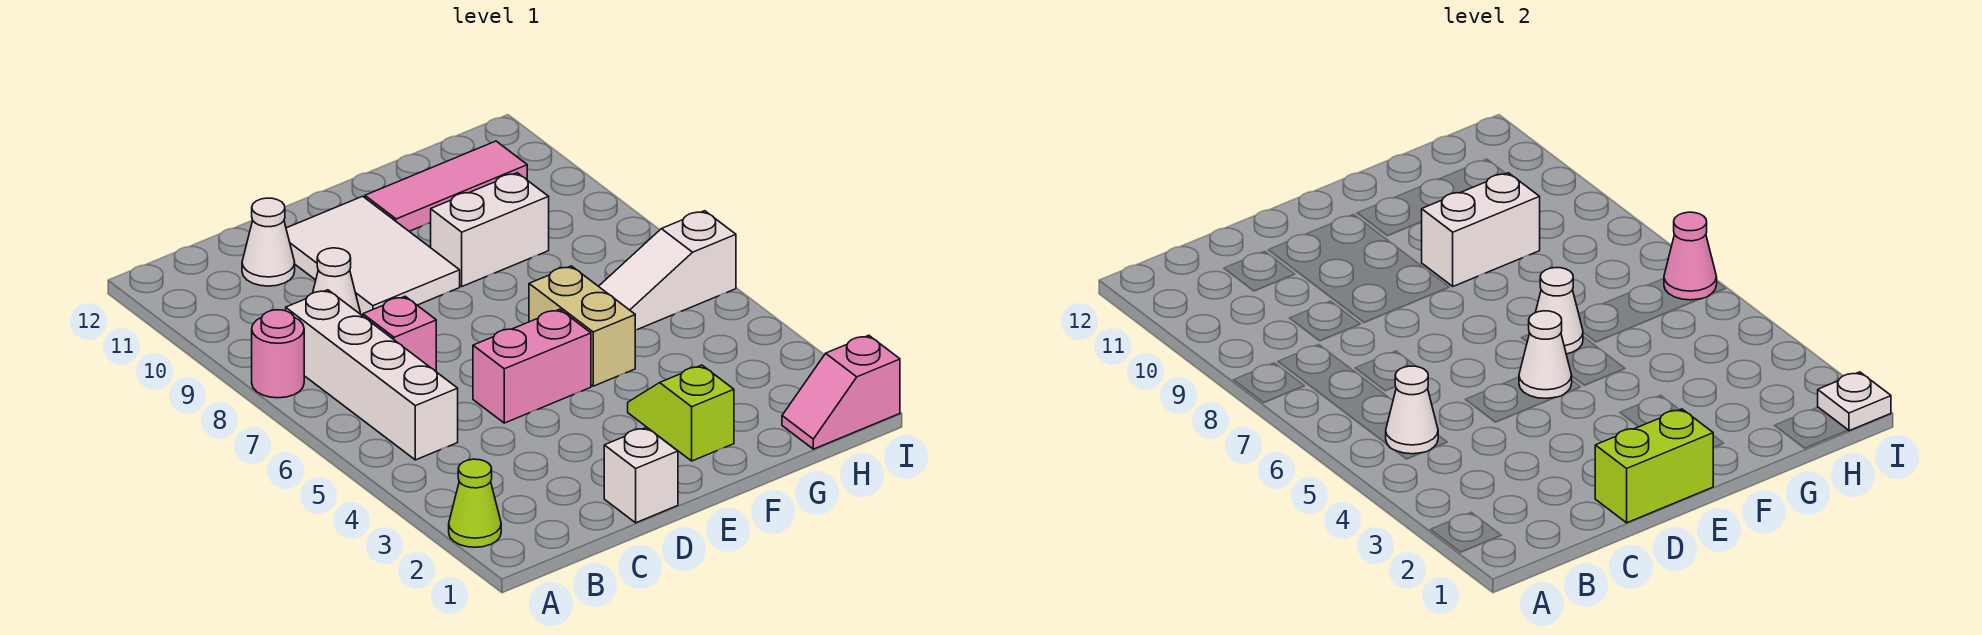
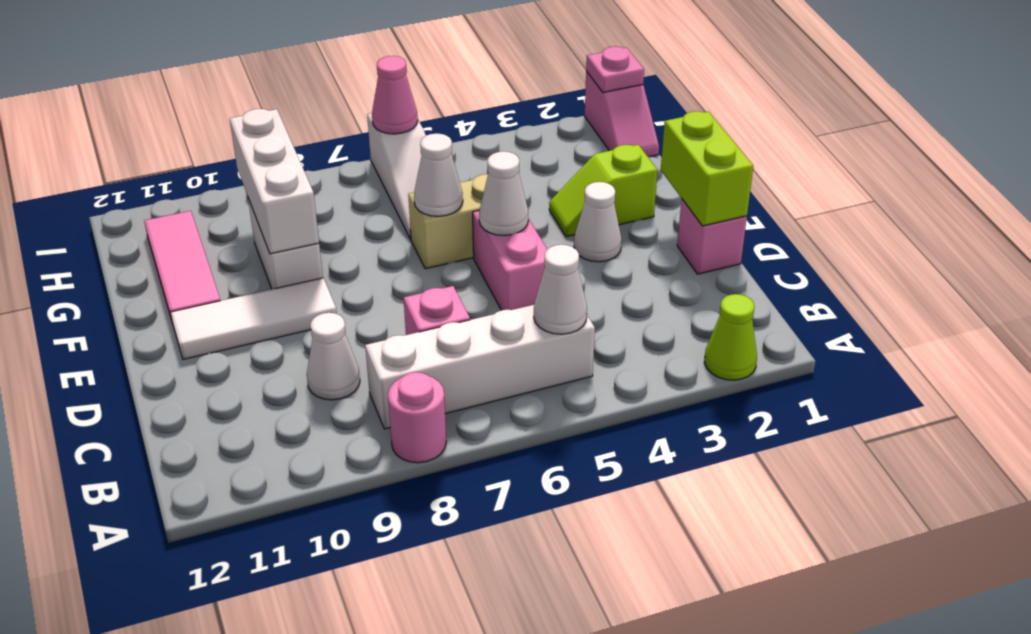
white cone C11 level 1 -> white cone E3 level 1
white brick D1 level 1 -> pink brick D1 level 1
white tile D9:E11 level 1 -> white tile E9:E11 level 1
white brick F9:G9 level 2 -> white brick F9:H9 level 2
white plate I1 level 2 -> pink plate I1 level 2

